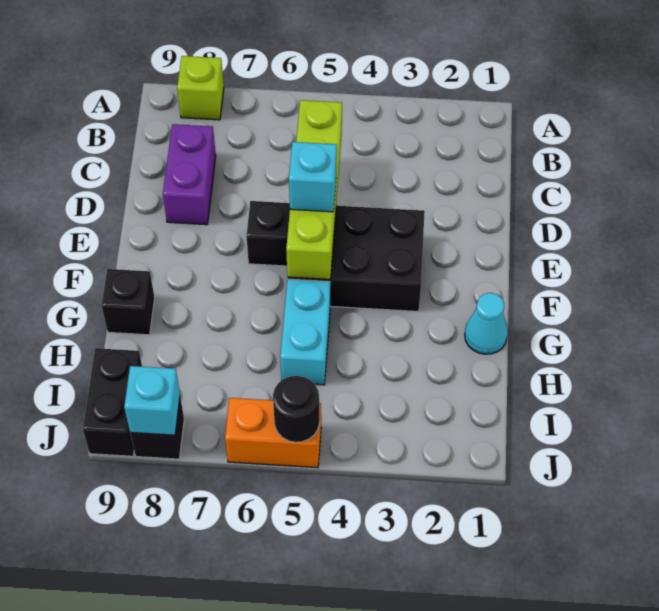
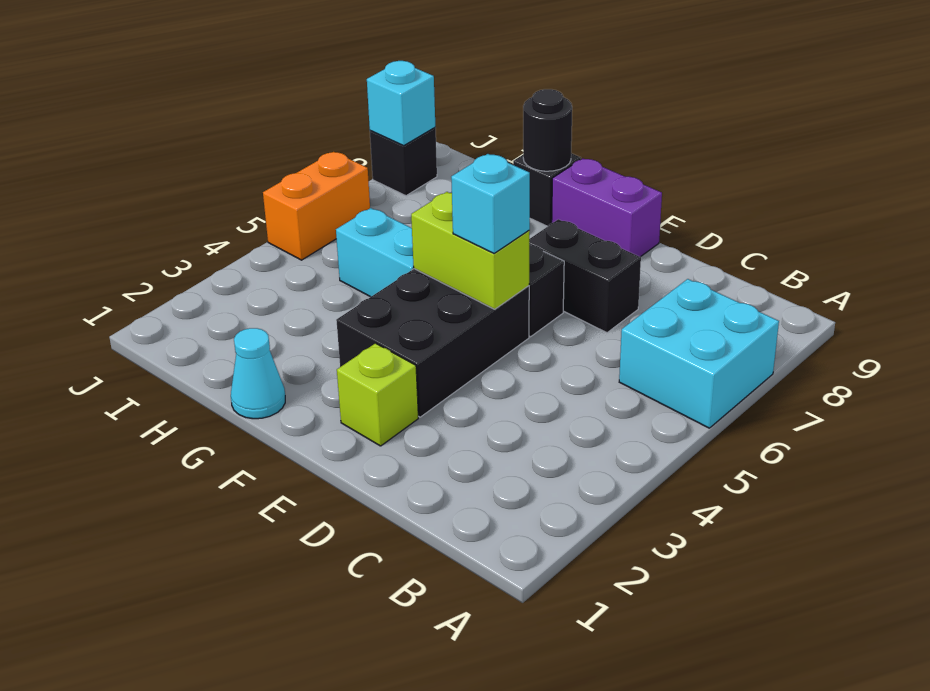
none -> cyan brick A6:B7 level 1
lime brick A8 level 1 -> lime brick E2 level 1
lime brick C5:F5 level 2 -> lime brick E5:F5 level 2
purple brick C8:D8 level 1 -> purple brick E9:F9 level 1
black brick I9:J9 level 1 -> black brick D7:E7 level 1
black round brick J5 level 2 -> black round brick G9 level 2

